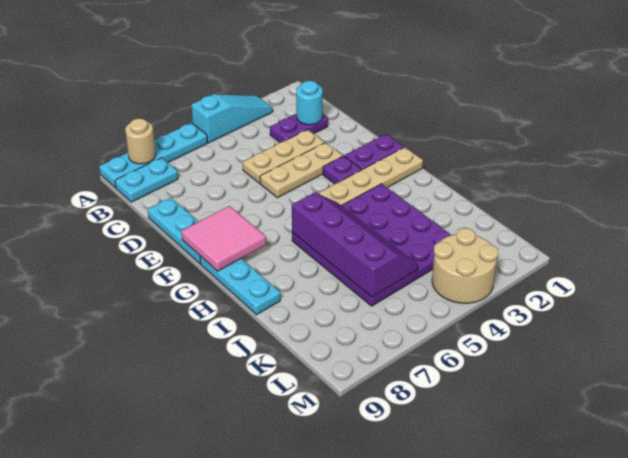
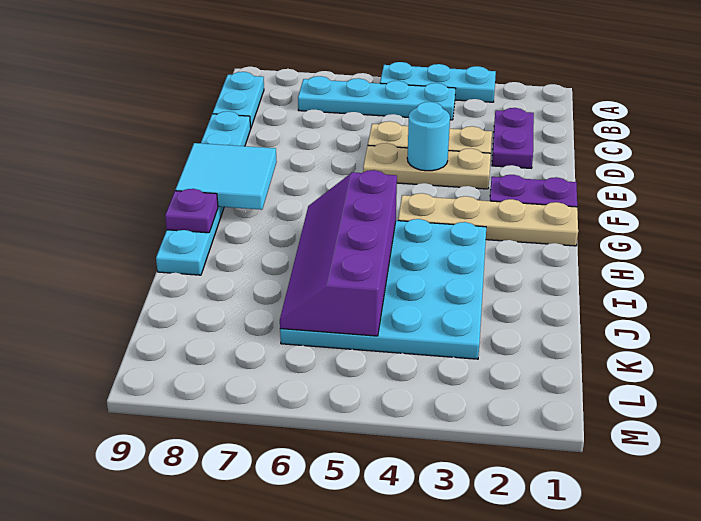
cyan slope A3:A5 level 1 top 5 -> cyan plate A3:A5 level 1
cyan plate A6:A9 level 1 -> cyan plate B4:B7 level 1
tan round brick A8 level 2 -> none
cyan plate B8:B9 level 1 -> cyan plate B9:C9 level 1
purple plate C2:C3 level 1 -> purple plate C2:D2 level 1
cyan round brick C2 level 2 -> cyan round brick E4 level 2
purple plate F3 level 1 -> purple plate H9 level 2
pink tile F8:G9 level 2 -> cyan tile F8:G9 level 2
purple plate H3:K6 level 1 -> cyan plate H3:K6 level 1
purple slope H5:K6 level 2 top 6 -> purple slope H5:K6 level 2 top 5
tan round brick L3:M4 level 1 -> none

